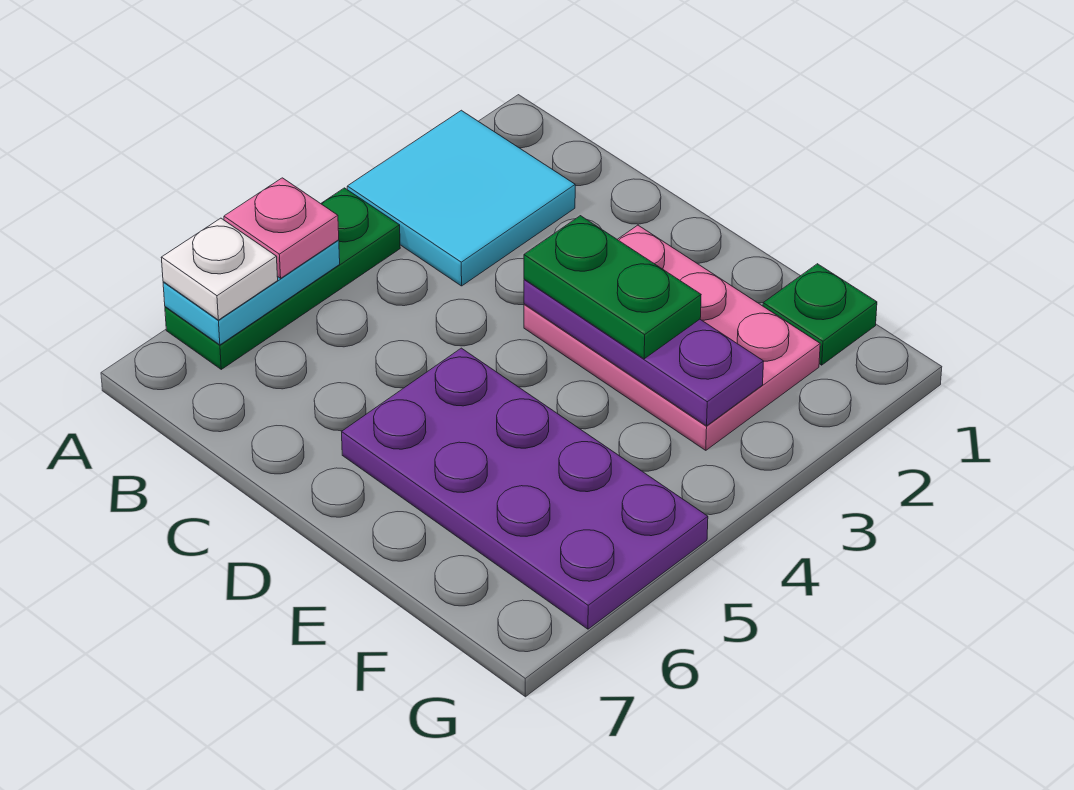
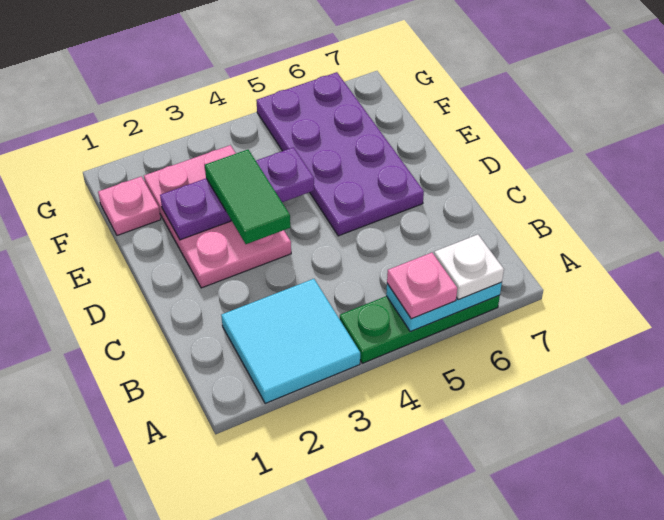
purple plate D3:F3 level 2 -> purple plate E2:E4 level 2
green plate D3:E3 level 3 -> green tile D3:E3 level 3
green plate F1 level 1 -> pink plate F1 level 1

